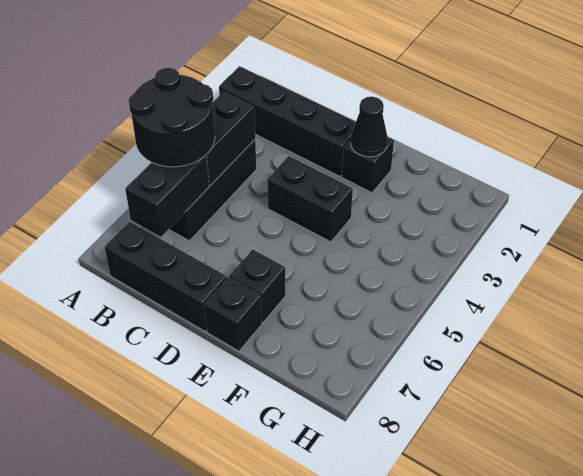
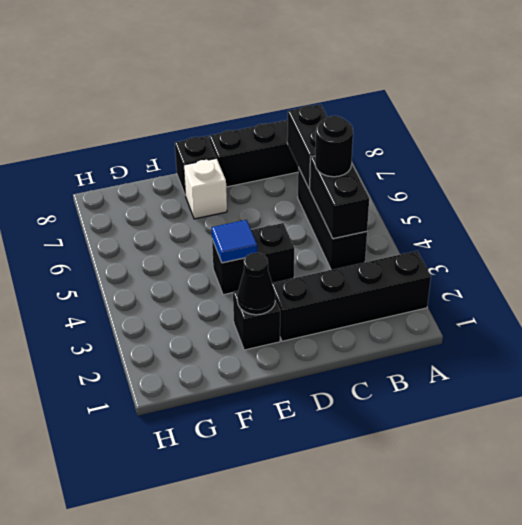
black round brick A5:B6 level 3 -> black round brick B5 level 3
none -> blue tile E4 level 2
black brick E7 level 1 -> white brick E7 level 1

